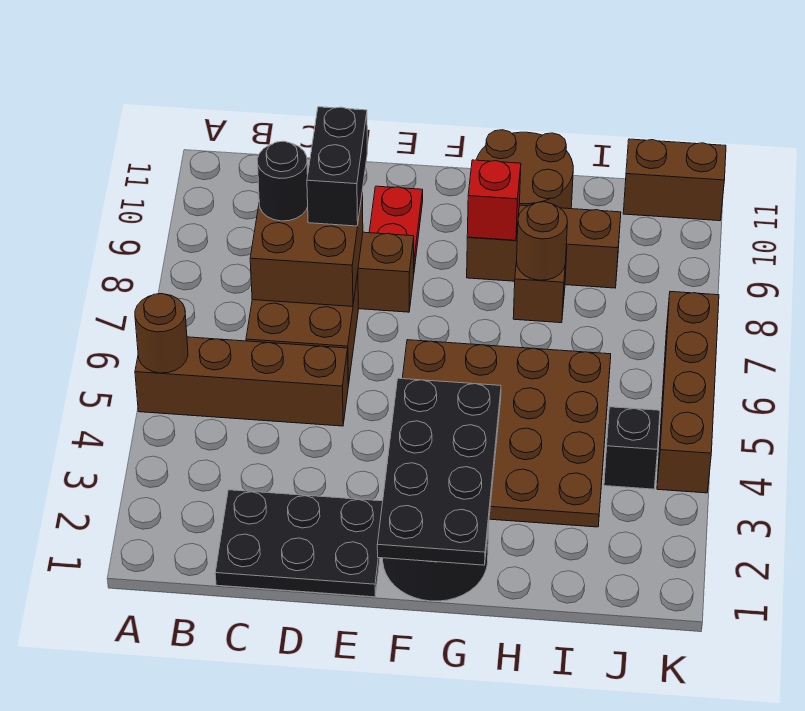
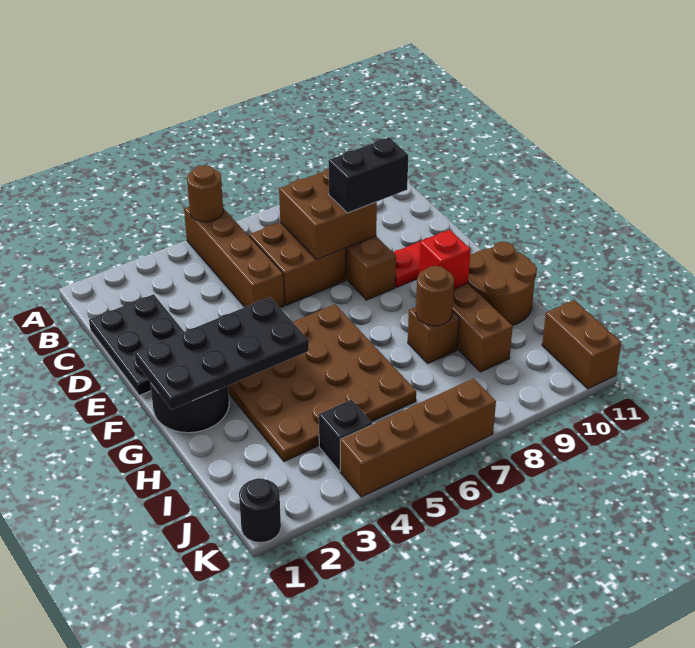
black round brick C8 level 3 -> black round brick K1 level 1

